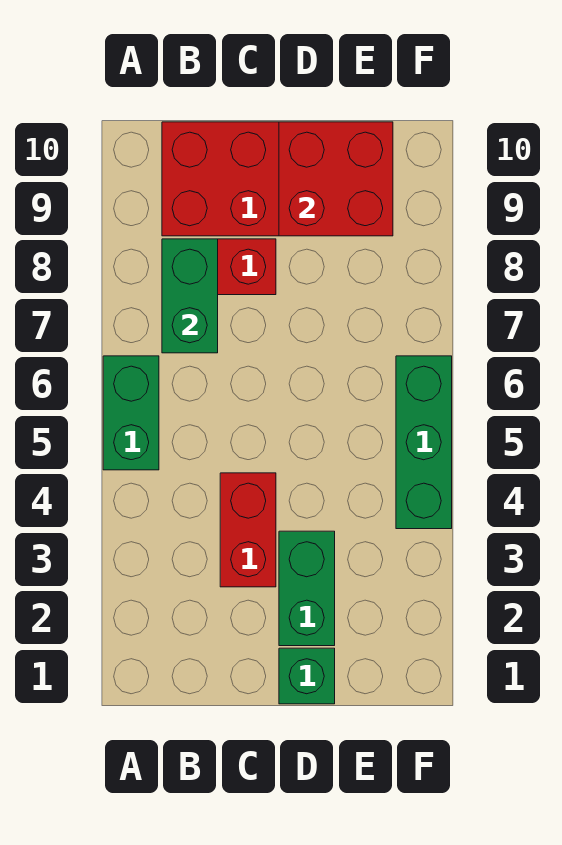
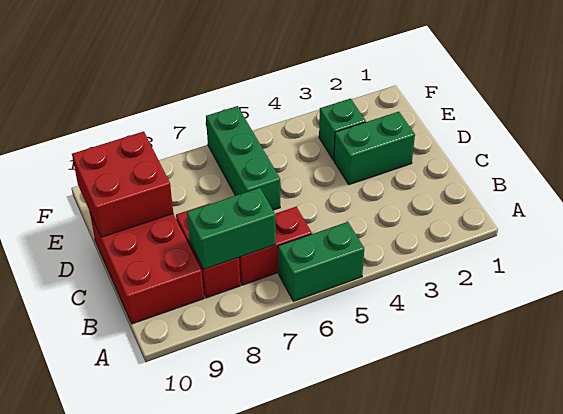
red brick C3:C4 level 1 -> red brick B6:B7 level 1
green brick D1 level 1 -> green brick E3 level 1
green brick F4:F6 level 1 -> green brick D6:F6 level 1

